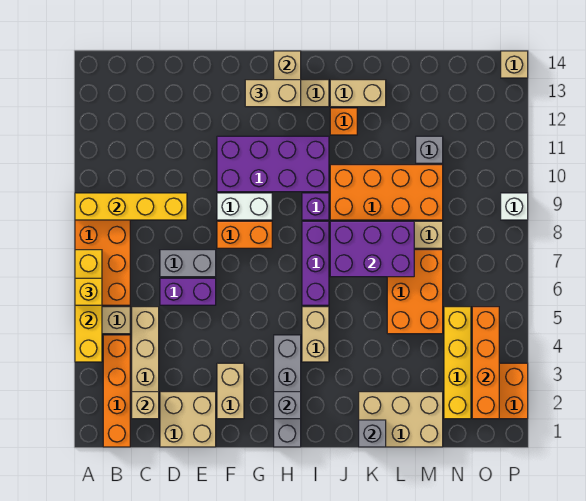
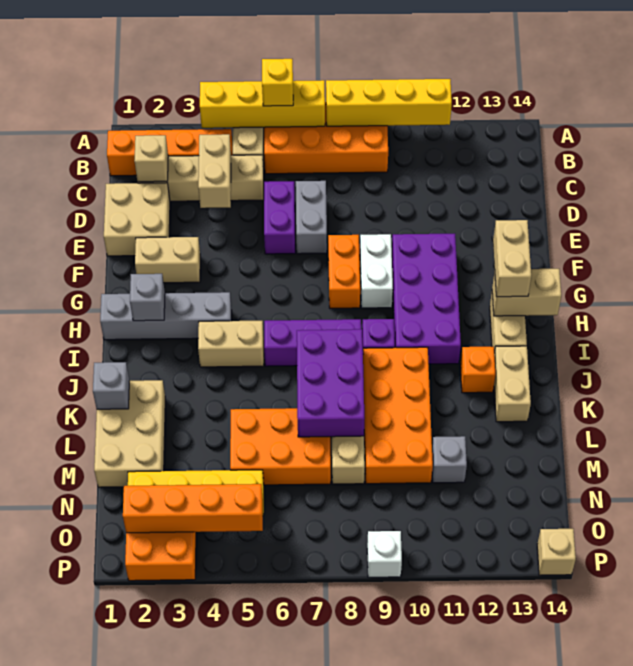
yellow brick A9:D9 level 2 -> yellow brick A8:A11 level 2
none -> tan brick C4:D4 level 2

